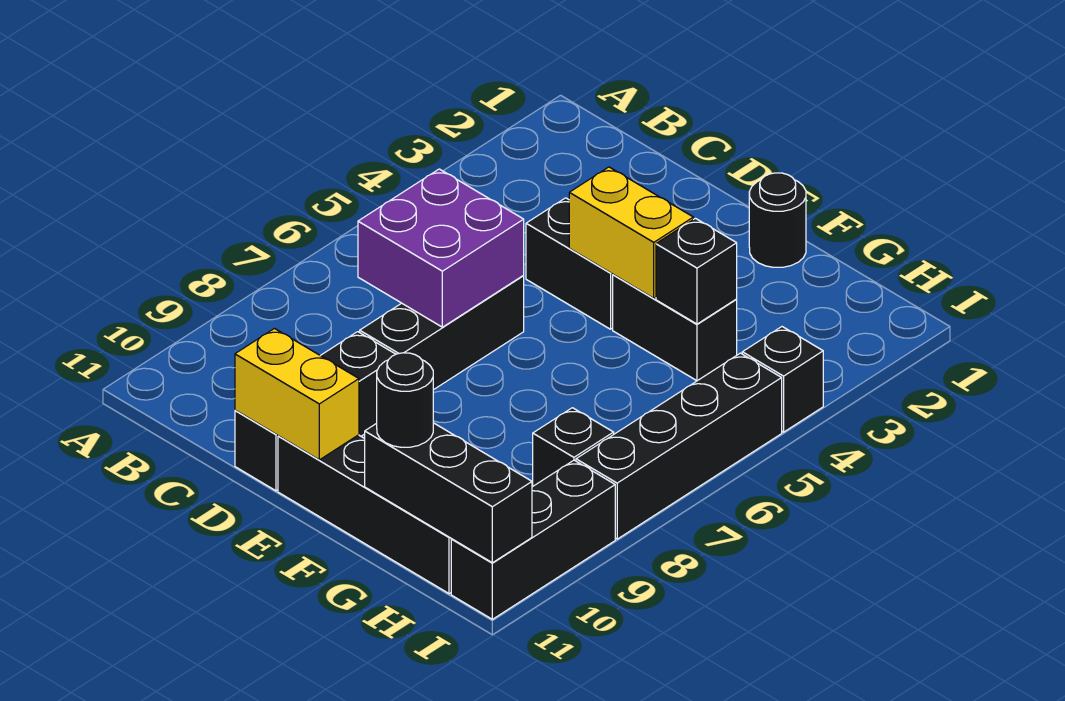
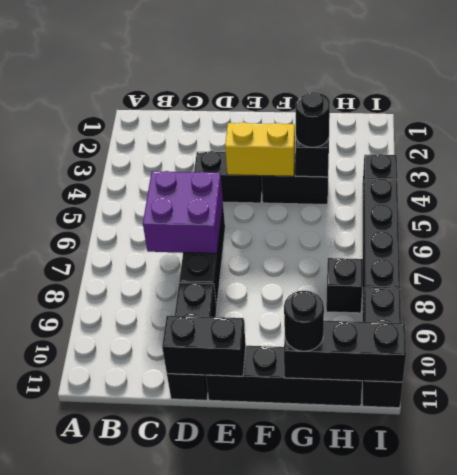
yellow brick D11:E11 level 2 -> black brick D11:E11 level 2
black round brick F1 level 1 -> black round brick G4 level 3

